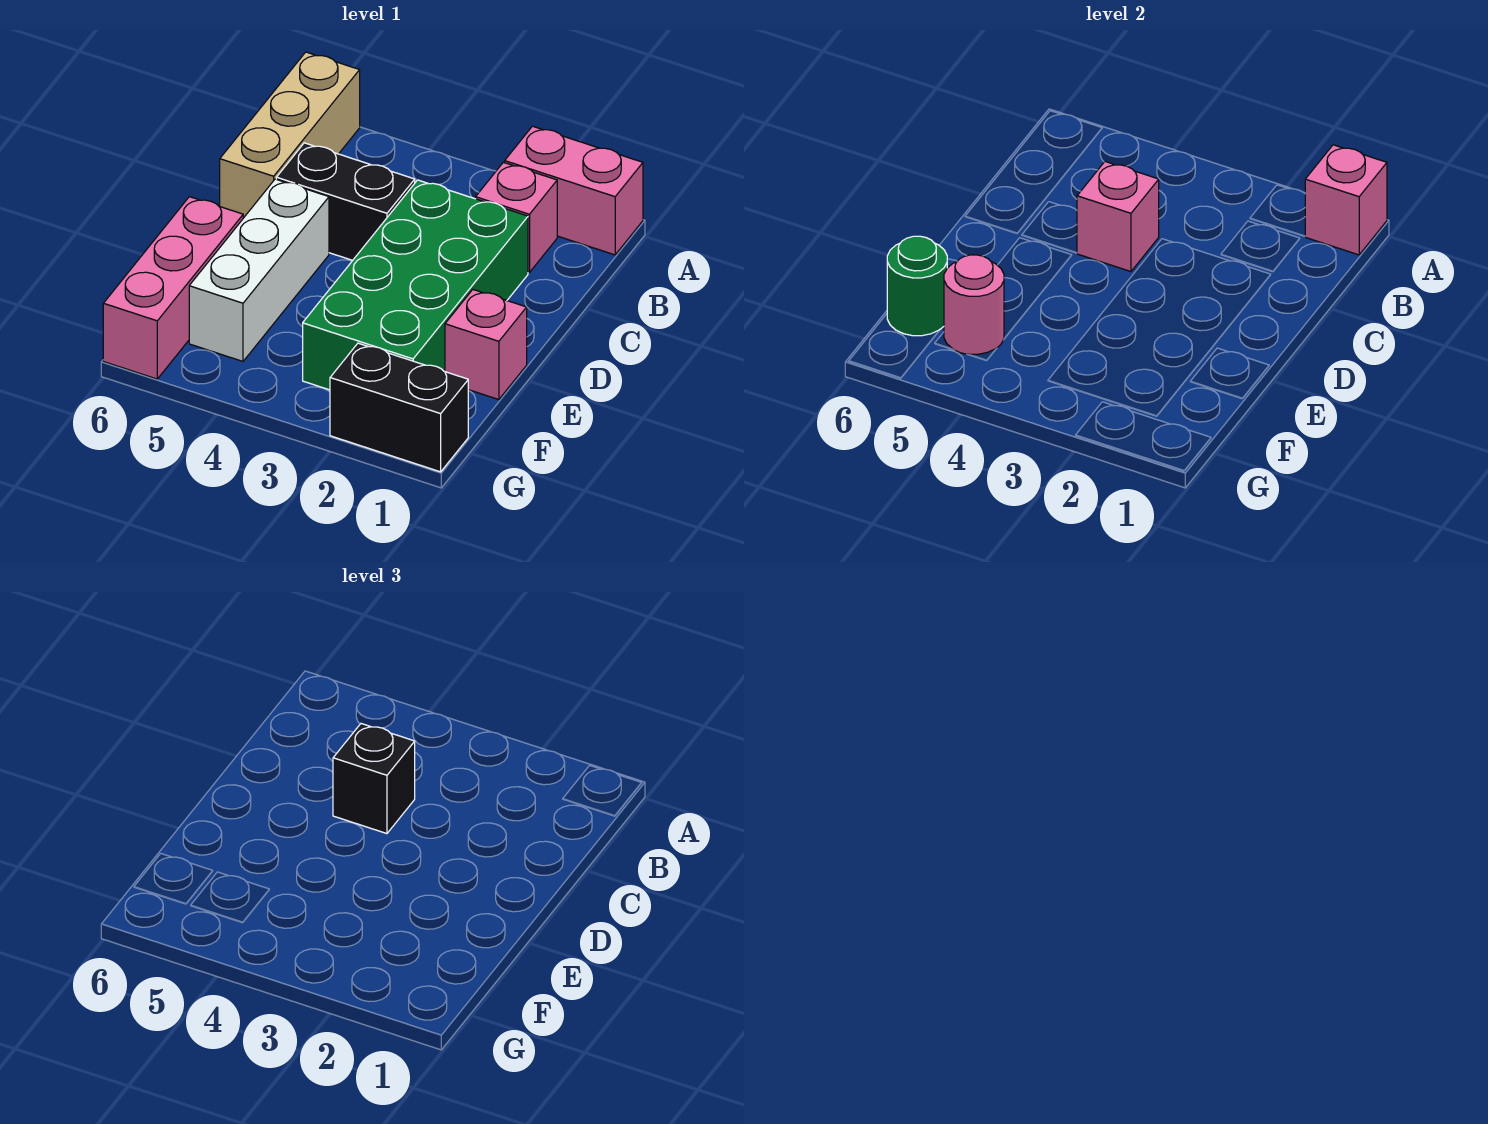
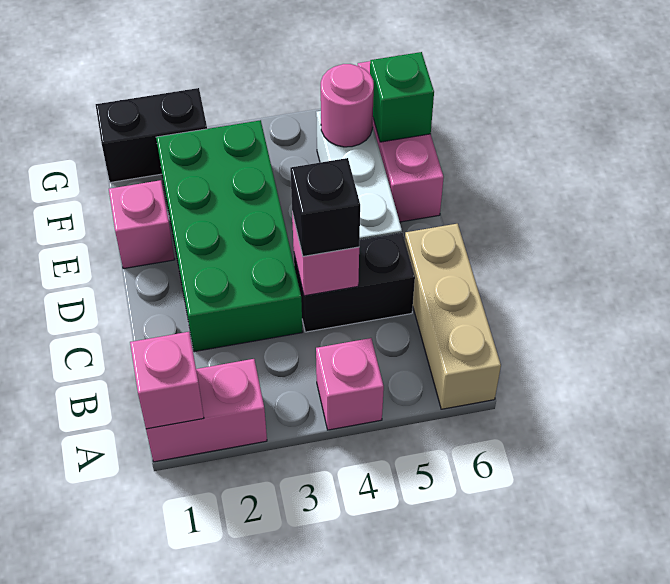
pink brick B2 level 1 -> pink brick A4 level 1
green round brick F6 level 2 -> green brick F6 level 2

